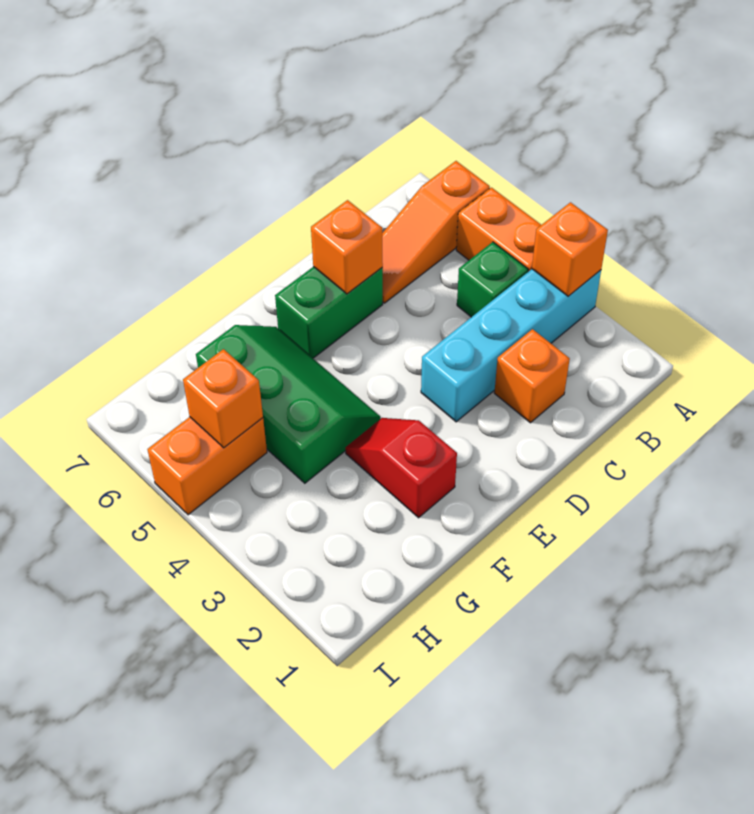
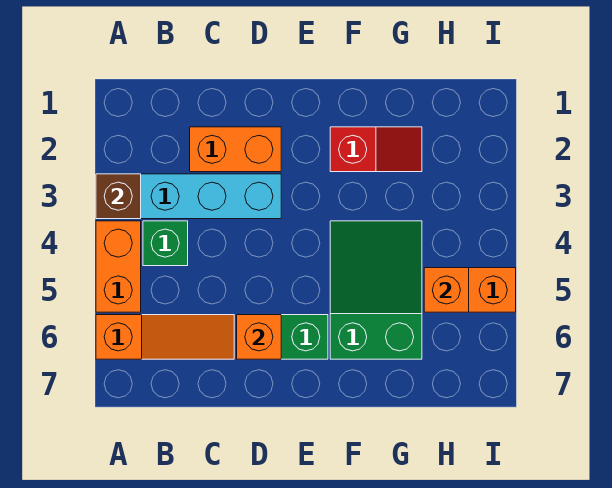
orange brick A3 level 2 -> brown brick A3 level 2
orange brick C2 level 1 -> orange brick C2:D2 level 1
red slope F2:F3 level 1 top 2 -> red slope F2:G2 level 1 top F
green slope F4:G6 level 1 top G -> green slope F4:G6 level 1 top 6

